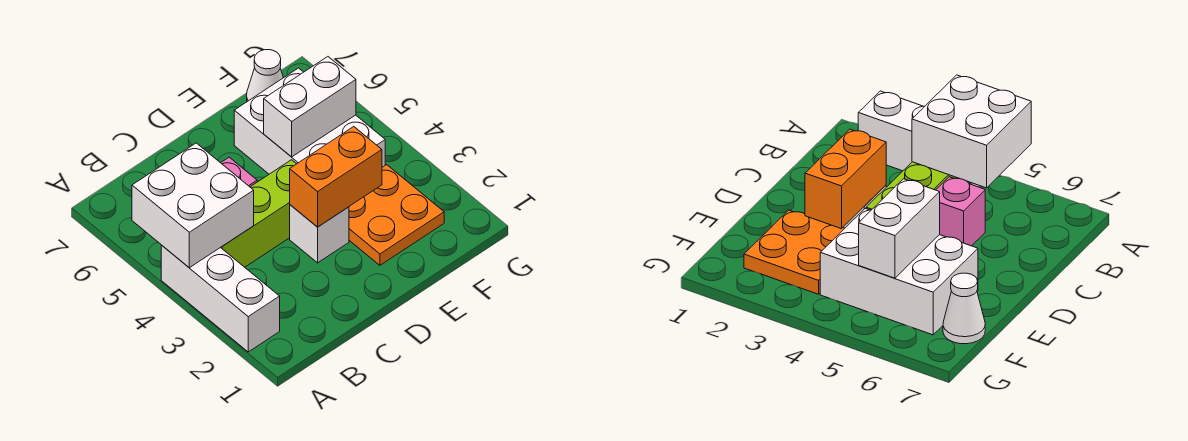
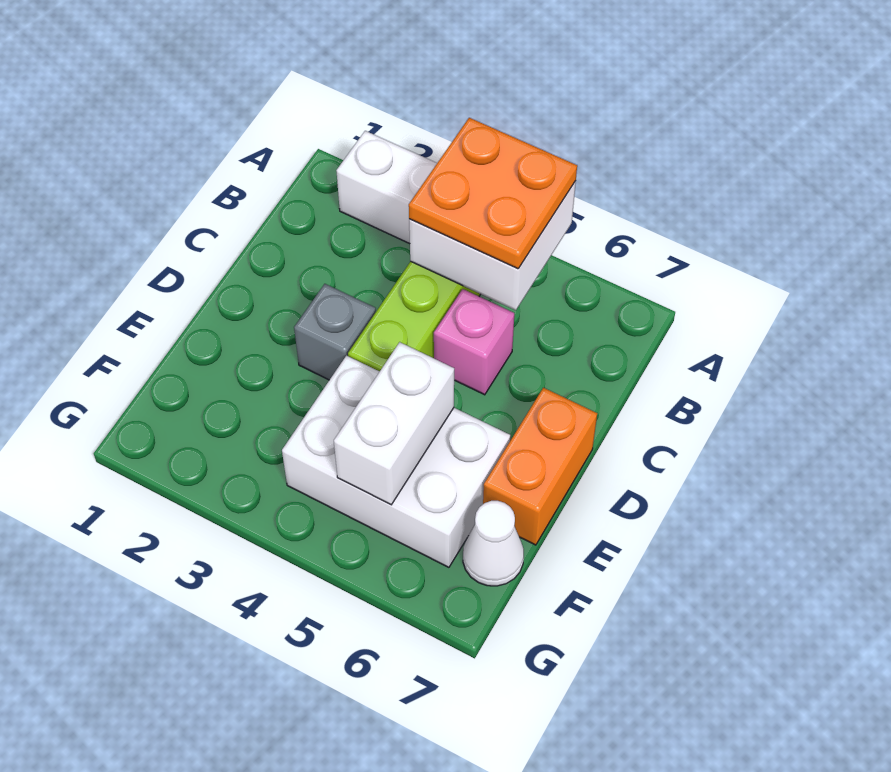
white brick D3 level 1 -> grey brick D3 level 1
orange brick D3:E3 level 2 -> orange brick D7:E7 level 1
orange plate E2:F3 level 1 -> orange plate A4:B5 level 3

